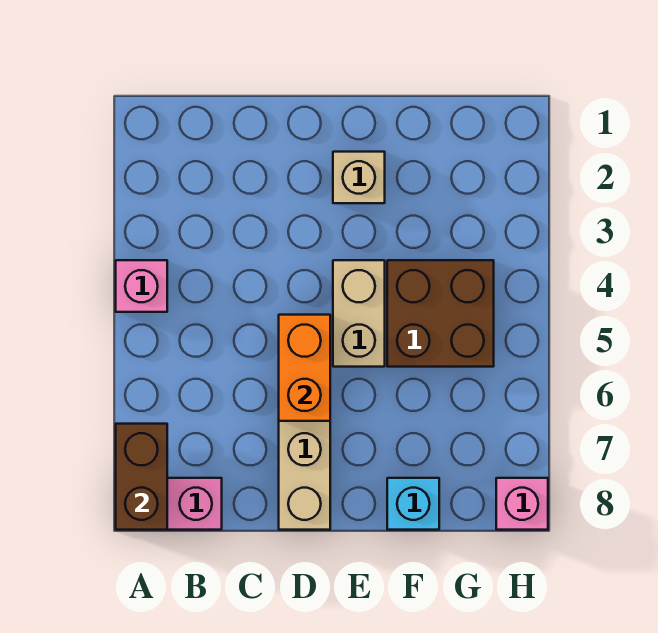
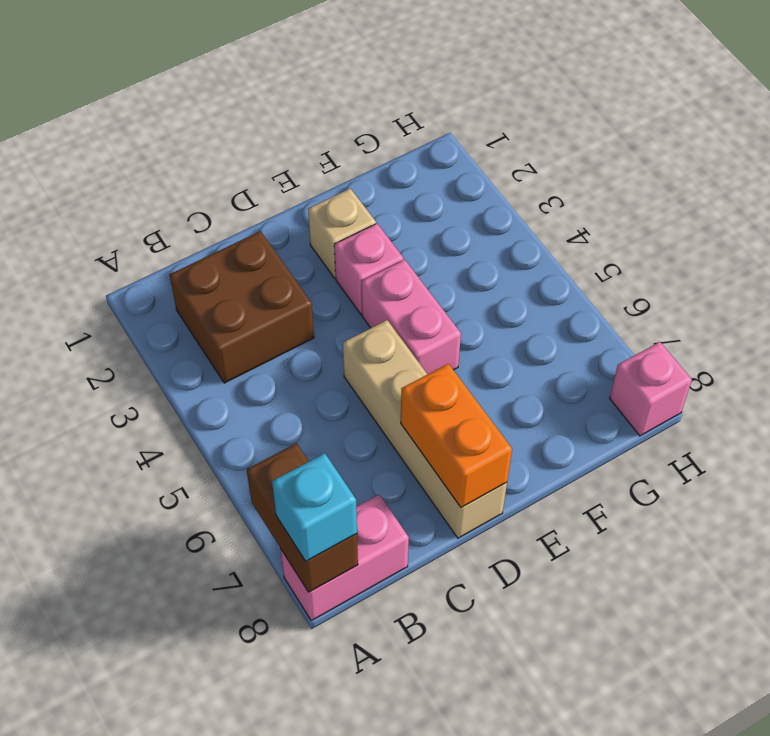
pink brick A4 level 1 -> pink brick E3 level 1
orange brick D5:D6 level 2 -> orange brick D7:D8 level 2
tan brick E4:E5 level 1 -> pink brick E4:E5 level 1
brown brick F4:G5 level 1 -> brown brick B2:C3 level 1
cyan brick F8 level 1 -> cyan brick A8 level 3

